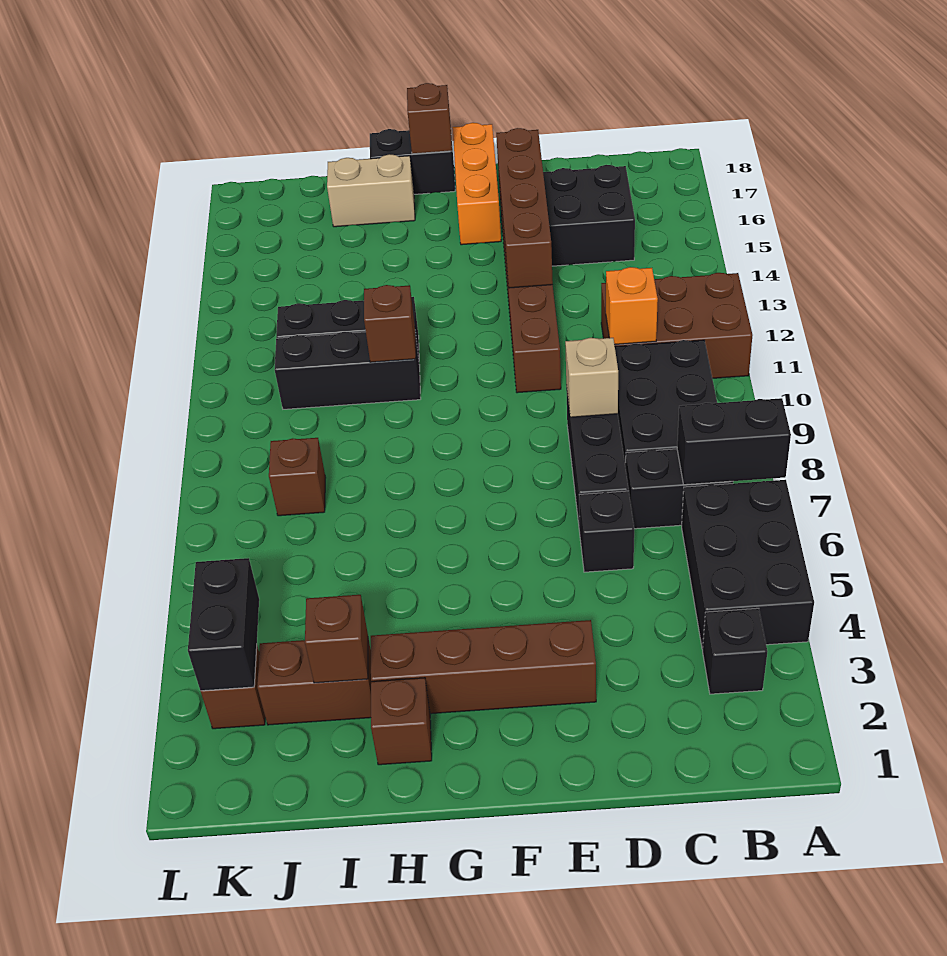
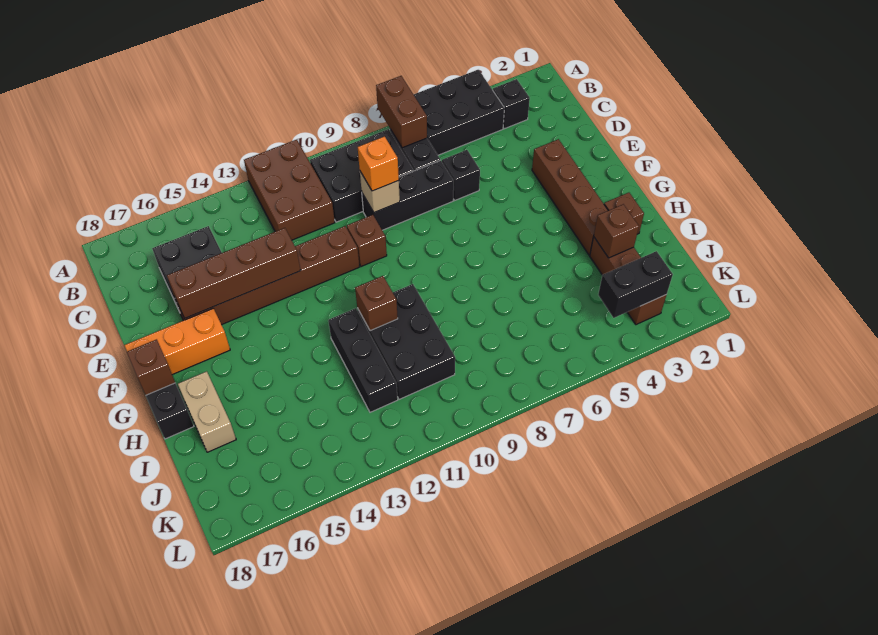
black brick A7:B7 level 2 -> brown brick A7:B7 level 2
orange brick C11 level 2 -> orange brick D9 level 3
black brick H11:J11 level 1 -> black brick H10:J11 level 1
brown brick J8 level 1 -> brown brick E10 level 1

